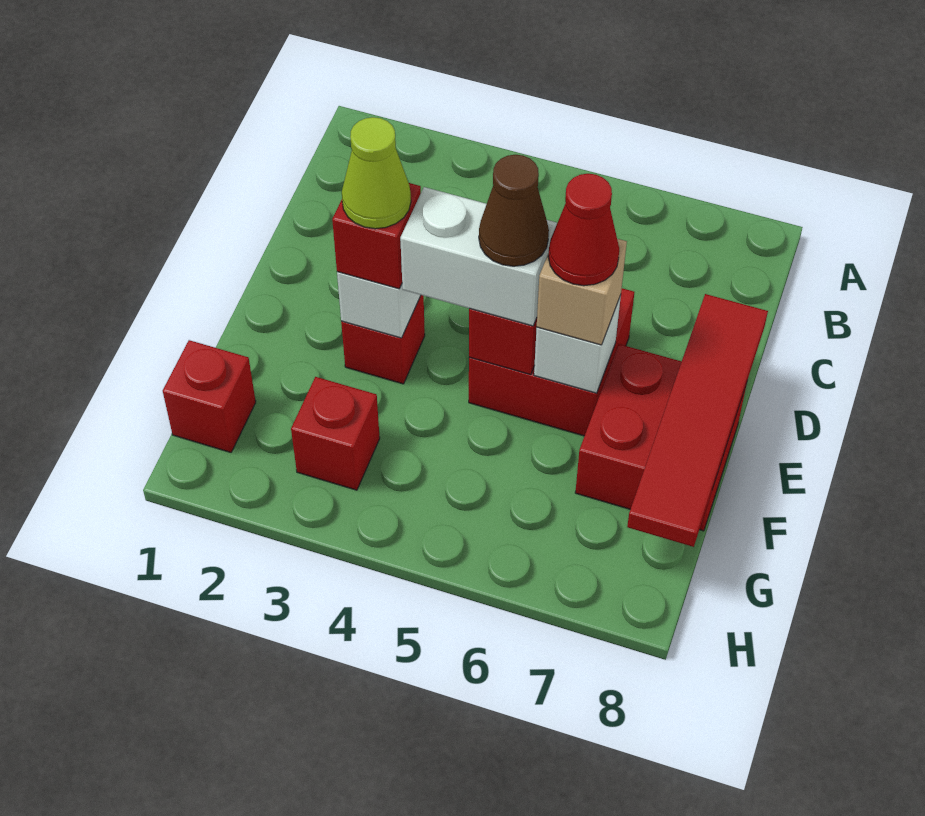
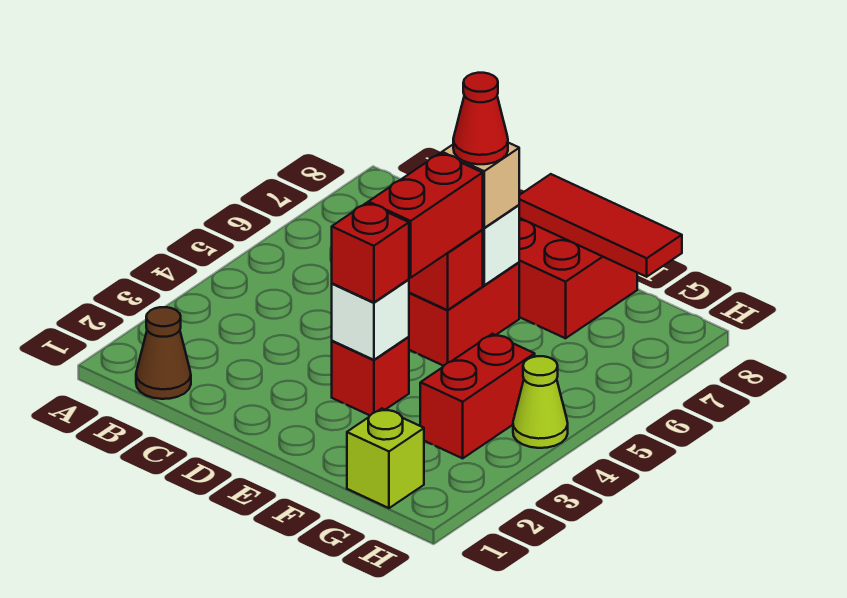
red tile D8:G8 level 2 -> red tile E8:G8 level 2
lime cone E3 level 4 -> lime cone H4 level 1
white brick E4:E5 level 3 -> red brick E4:E5 level 3
brown cone E5 level 4 -> brown cone B1 level 1
red brick G1 level 1 -> lime brick G1 level 1
red brick G3 level 1 -> red brick G3:G4 level 1

